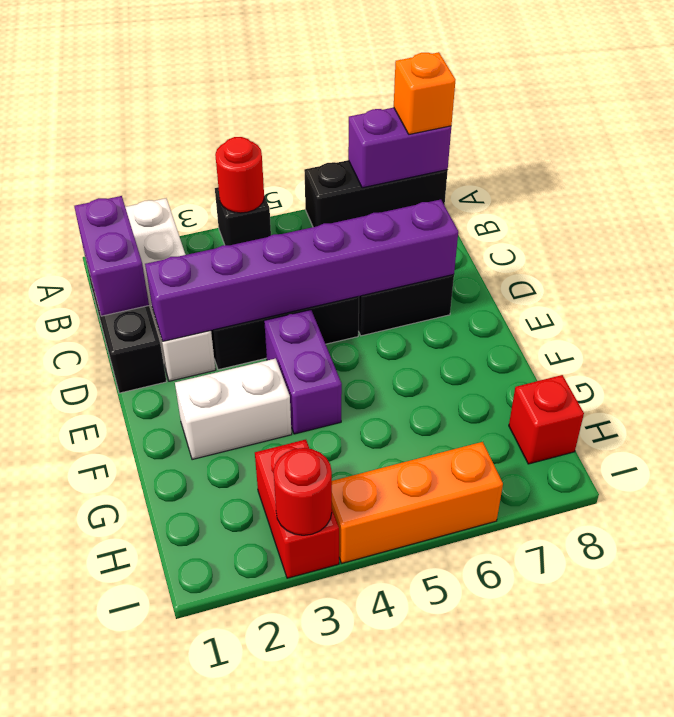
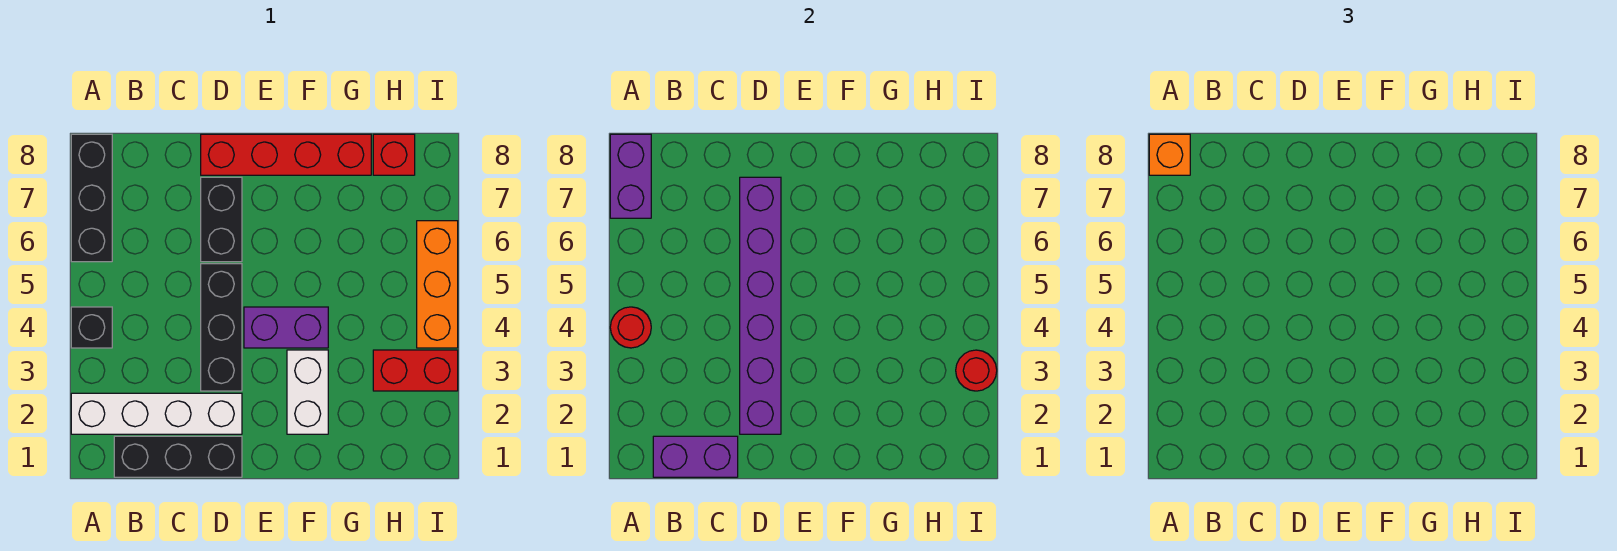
none -> red brick D8:G8 level 1

